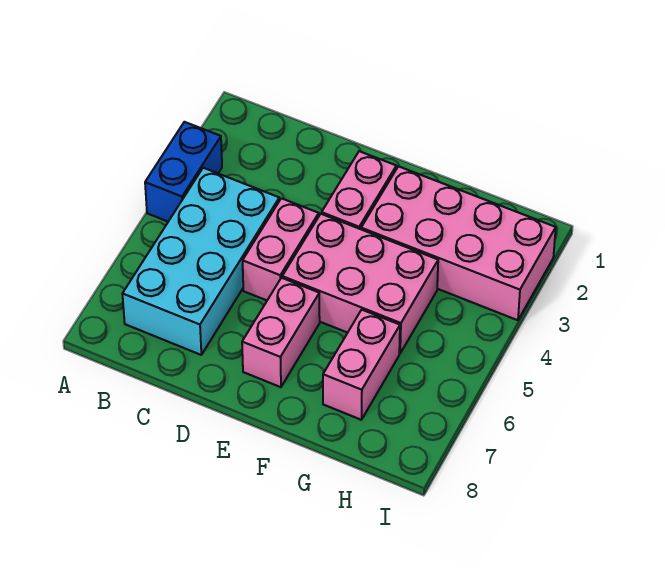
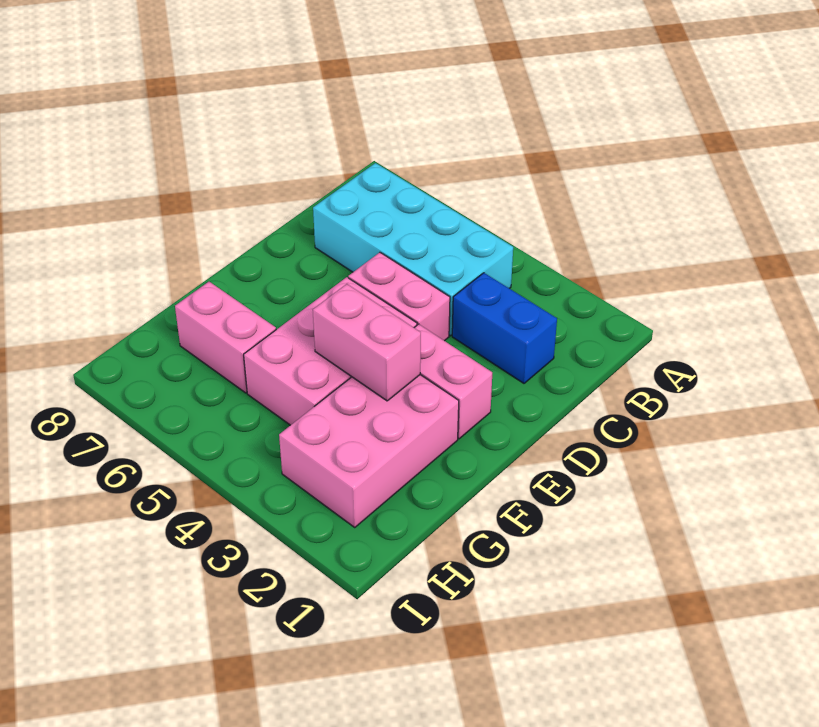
blue brick A3:A4 level 1 -> blue brick C2:C3 level 1
pink brick E6:E7 level 1 -> pink brick F3:F4 level 2
pink brick F2:I3 level 1 -> pink brick F2:H3 level 1

